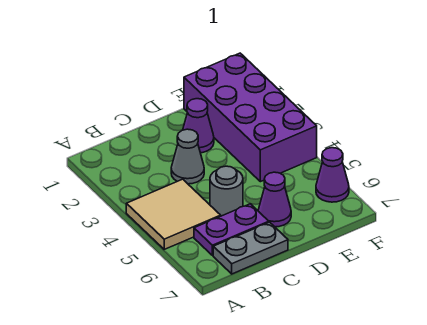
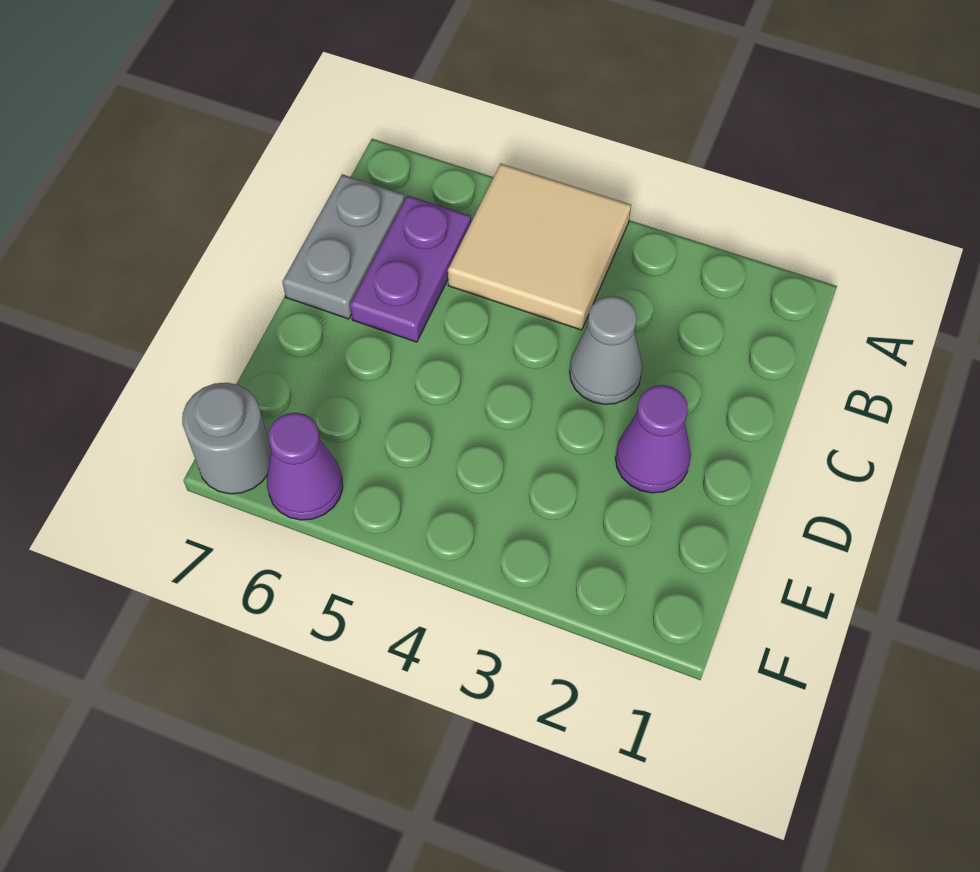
grey round brick C5 level 1 -> grey round brick F7 level 1
purple cone D6 level 1 -> none
purple brick E1:F4 level 1 -> none

